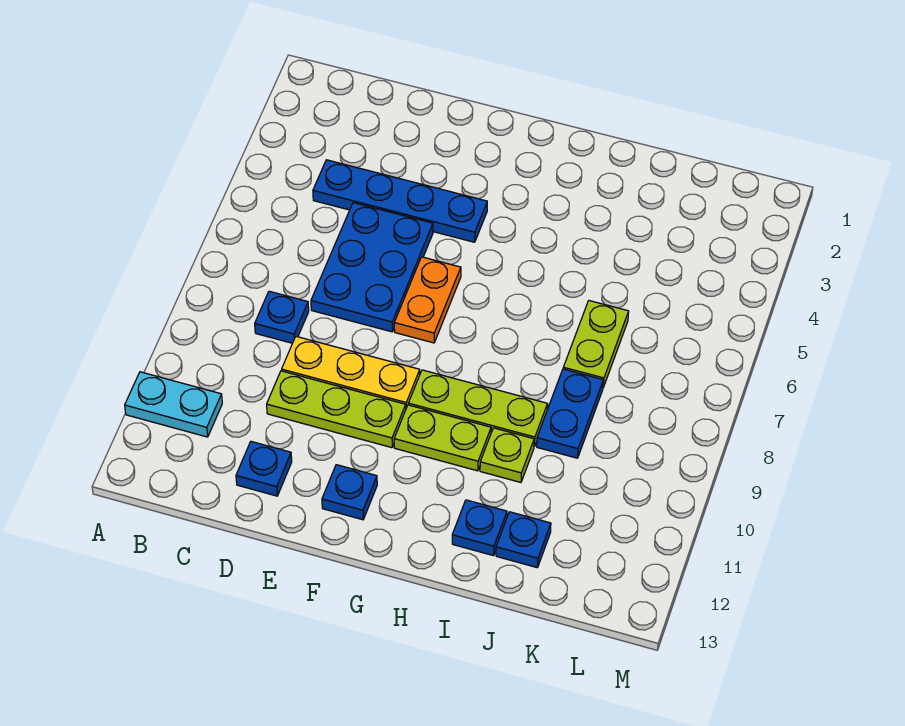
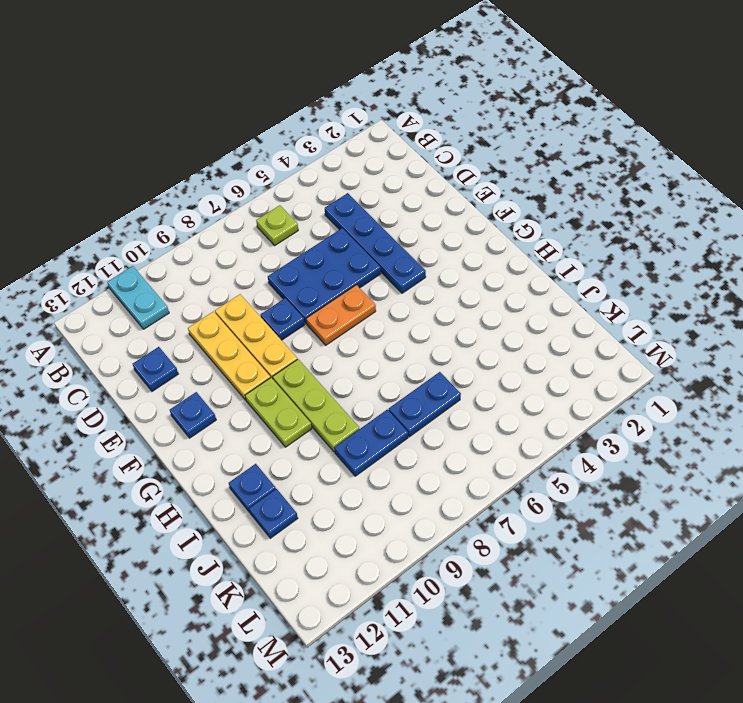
blue plate C8 level 1 -> blue plate E8 level 1
lime plate D10:F10 level 1 -> yellow plate D10:F10 level 1
lime plate I10 level 1 -> lime plate B6 level 1
lime plate J6:J7 level 1 -> blue plate J6:J7 level 1

